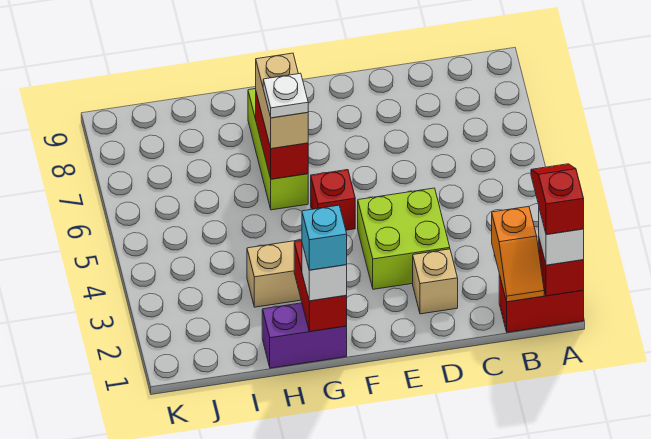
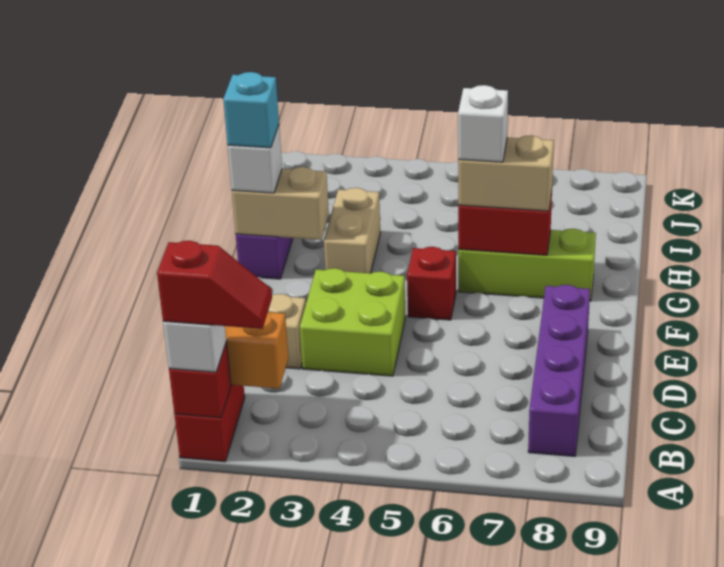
none -> purple brick B8:E8 level 1
red brick G1:G2 level 2 -> tan brick G1:G2 level 2
white plate G6 level 4 -> white brick G6 level 4

